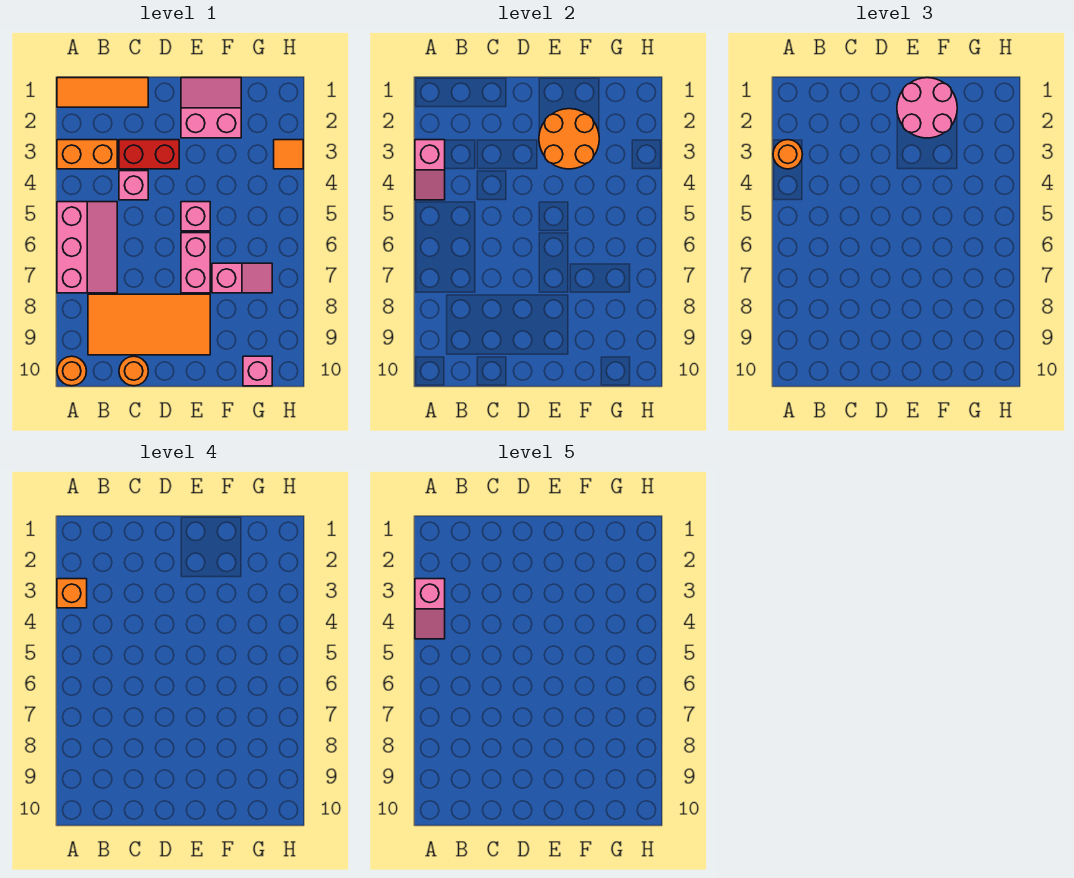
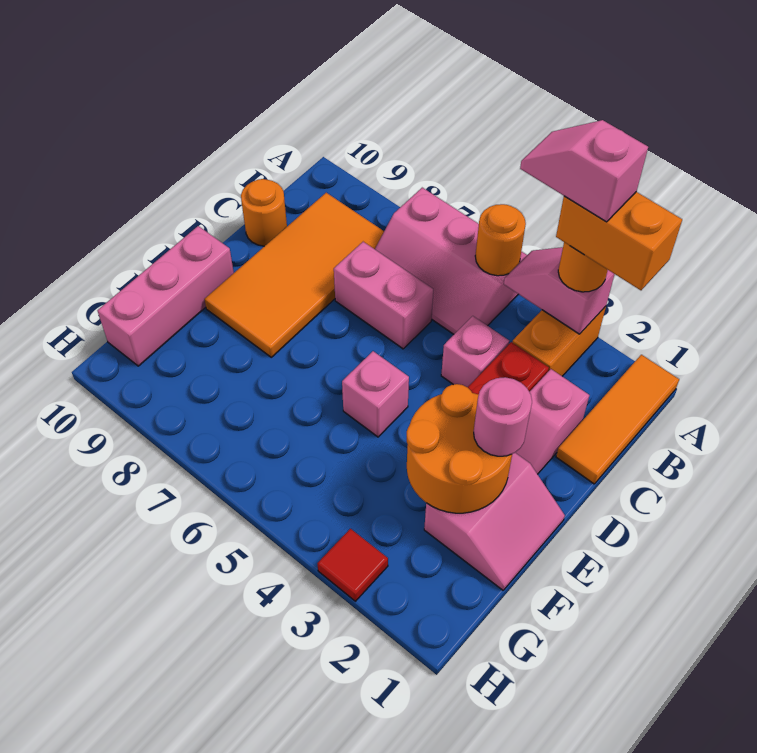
orange brick A3 level 4 -> orange brick A2:A3 level 4
orange round brick A10 level 1 -> orange round brick A5 level 2
pink round brick E1:F2 level 3 -> pink round brick E2 level 3
pink brick E6:E7 level 1 -> pink brick C6:C7 level 1
pink slope F7:G7 level 1 top F -> pink slope C2:D2 level 1 top C
pink brick G10 level 1 -> pink brick E10:G10 level 1
orange tile H3 level 1 -> red tile H3 level 1

